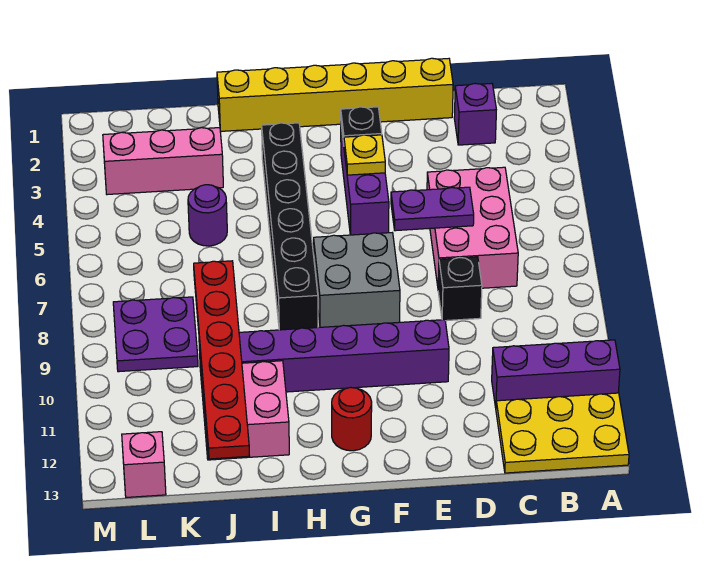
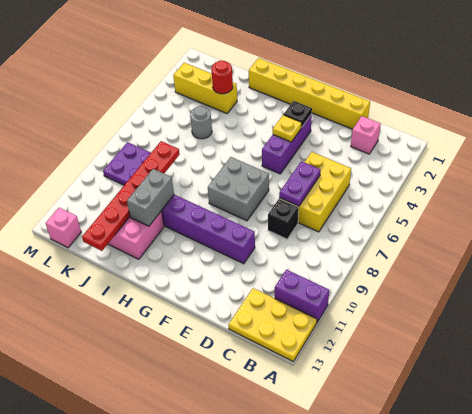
purple brick A11:C11 level 1 -> purple brick A11:B11 level 1
purple brick C2 level 1 -> pink brick C2 level 1
pink brick C5:D7 level 1 -> yellow brick C5:D7 level 1
purple plate D6:E6 level 2 -> purple plate D6:D7 level 2
red round brick G12 level 1 -> red round brick J3 level 2
black brick H3:H8 level 1 -> none
none -> grey brick I10:I11 level 2
pink brick J3:L3 level 1 -> yellow brick J3:L3 level 1
purple round brick J5 level 1 -> grey round brick J5 level 1

